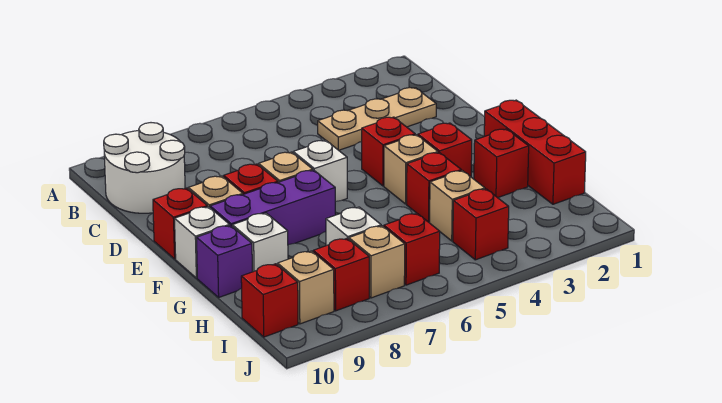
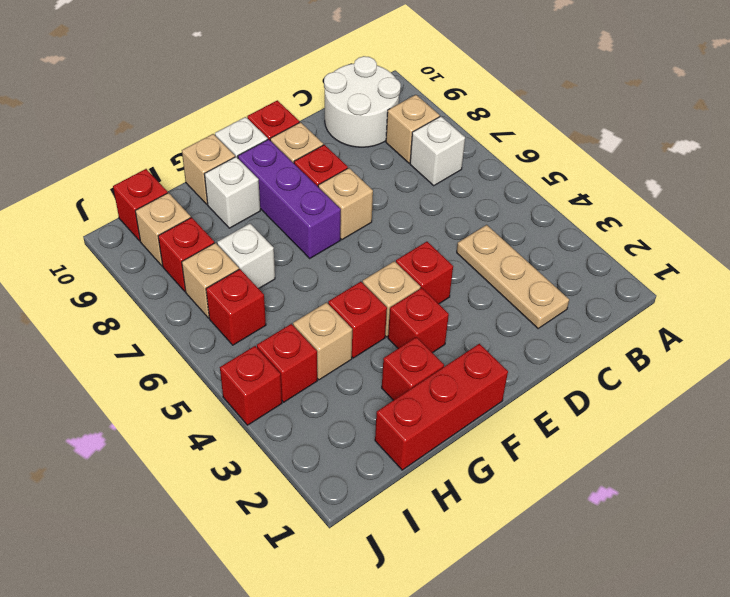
none -> tan brick B8 level 1
white brick E6 level 1 -> white brick B7 level 1
purple brick G10 level 1 -> tan brick G10 level 1
none -> red brick J4 level 1

